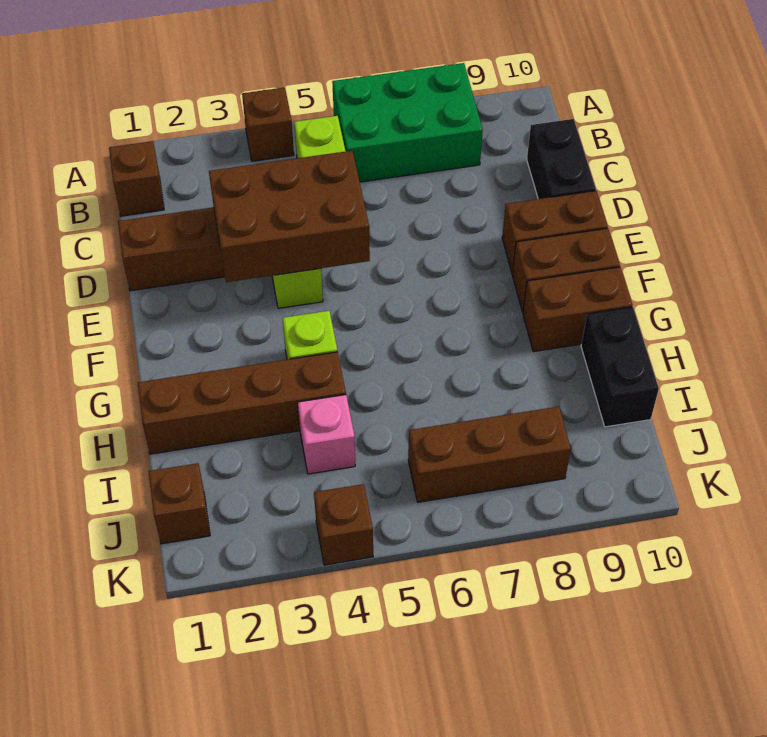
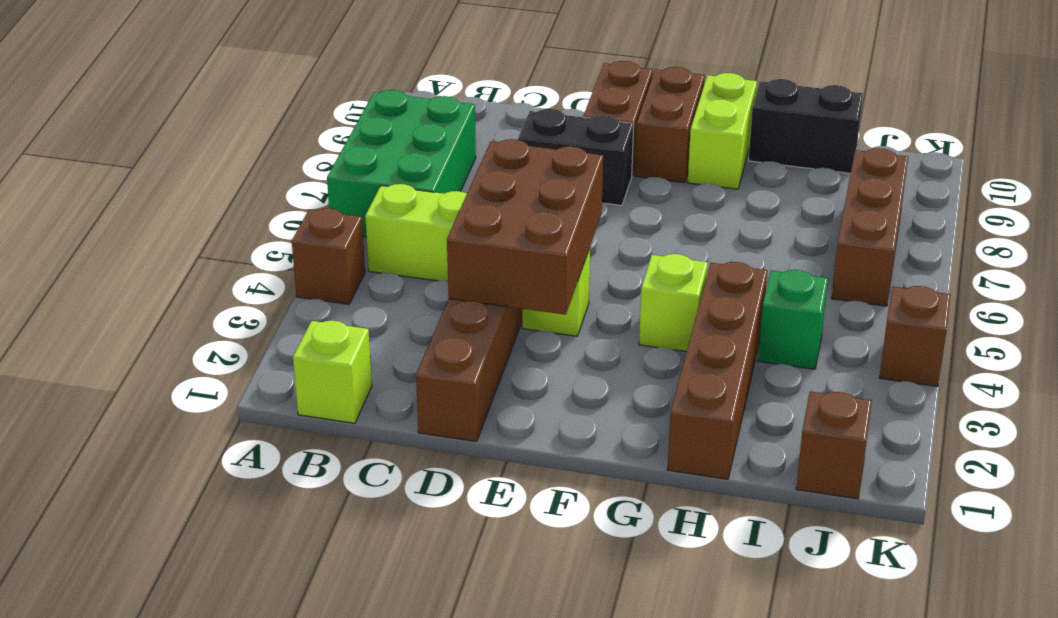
brown brick B1 level 1 -> lime brick B1 level 1
black brick C10:D10 level 1 -> black brick D8:E8 level 1
brown brick G9:G10 level 1 -> lime brick G9:G10 level 1
pink brick I4 level 1 -> green brick I4 level 1

